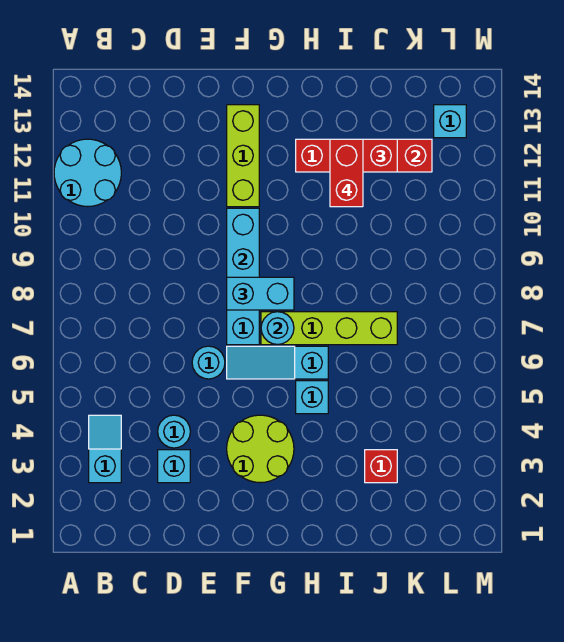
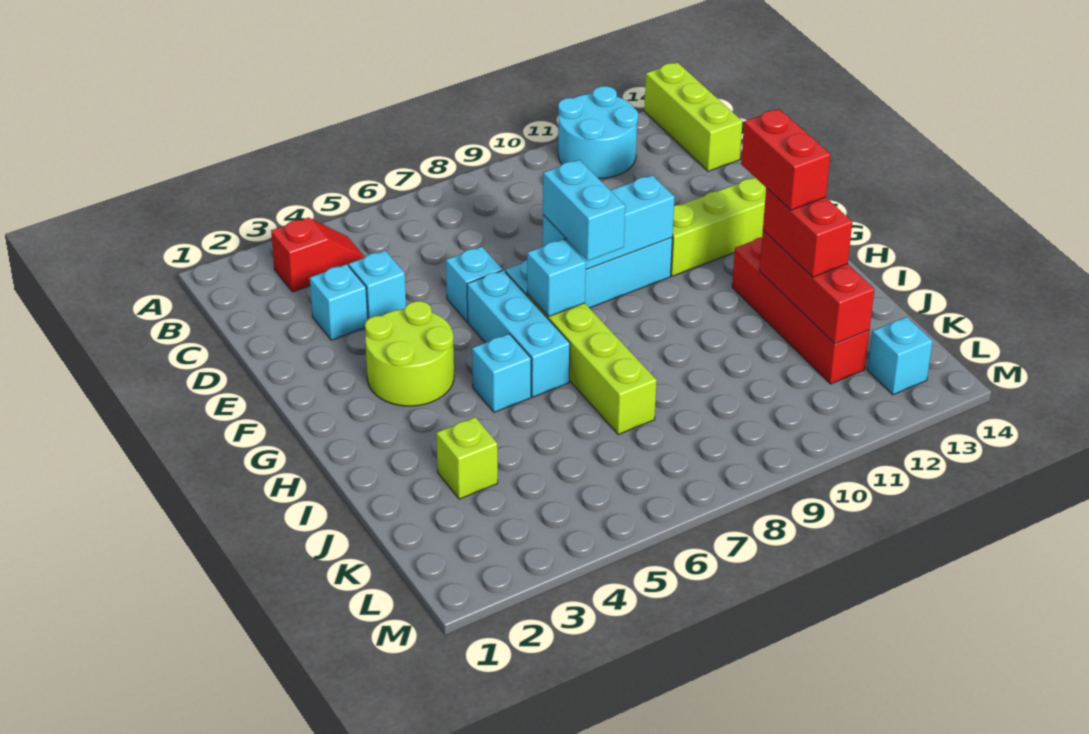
none -> lime brick A14:C14 level 1
cyan slope B3:B4 level 1 top 3 -> red slope B3:B4 level 1 top 3
cyan round brick D4 level 1 -> cyan brick D4 level 1
cyan round brick E6 level 1 -> cyan brick E6 level 1
cyan slope F6:H6 level 1 top H -> cyan brick F6:H6 level 1
cyan round brick G7 level 2 -> cyan brick G7 level 2
red brick I11:I12 level 4 -> red brick H12:I12 level 4
red brick J3 level 1 -> lime brick J3 level 1

